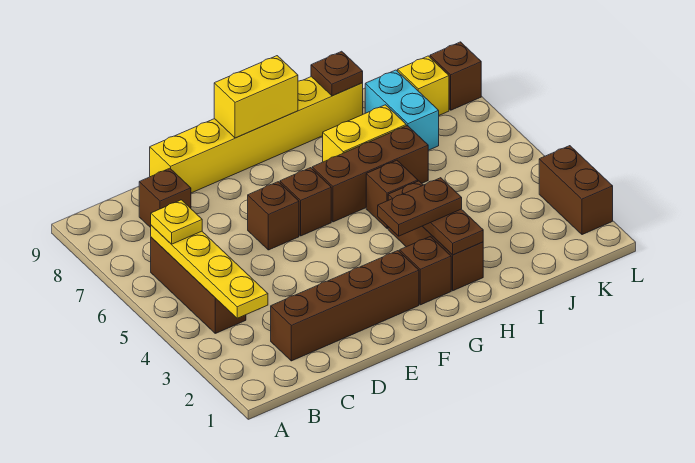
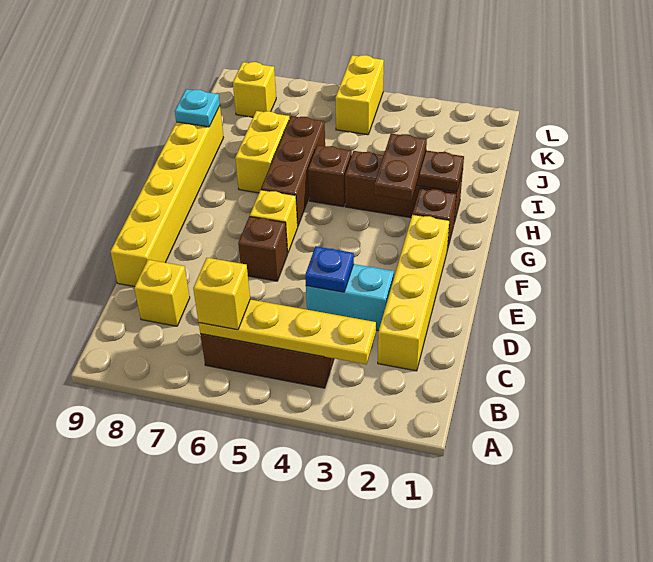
yellow plate B6 level 3 -> yellow brick B6 level 3
brown brick C2:F2 level 1 -> yellow brick C2:F2 level 1
brown brick C8 level 1 -> yellow brick C8 level 1
none -> blue plate D4 level 2
brown brick F6 level 1 -> yellow brick F6 level 1
yellow brick F9:G9 level 2 -> yellow brick K5:L5 level 1
brown plate I9 level 2 -> cyan plate I9 level 2
cyan brick J7:J8 level 1 -> cyan brick D3:D4 level 1
brown brick L2:L3 level 1 -> none
brown brick L8 level 1 -> none

